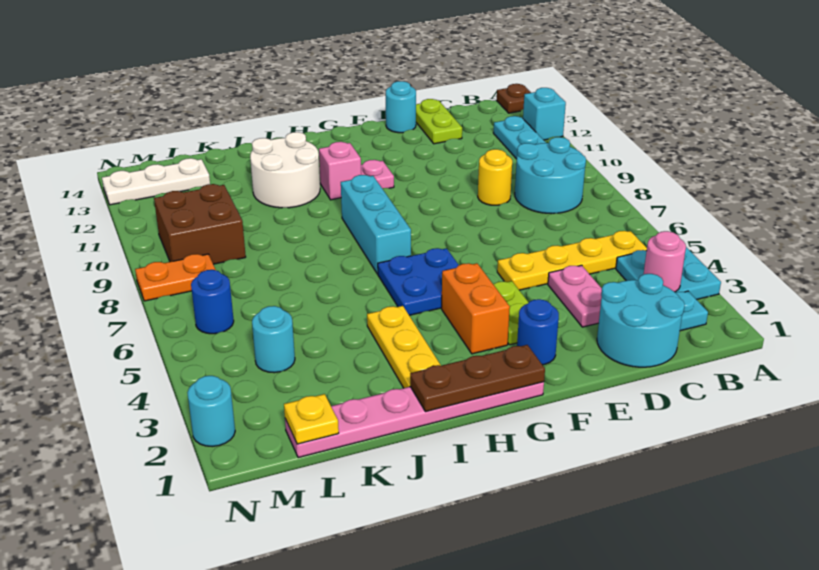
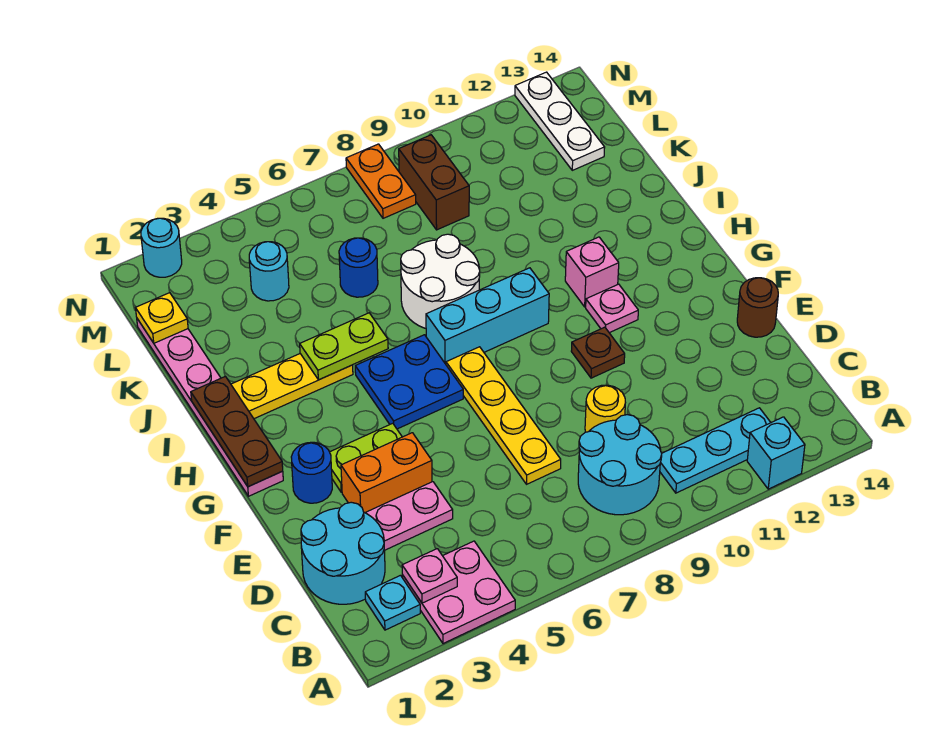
cyan plate A3:B4 level 1 -> pink plate A3:B4 level 1
brown plate A14 level 1 -> brown plate F10 level 1
pink round brick B3 level 2 -> pink plate B3 level 2
yellow plate B5:E5 level 1 -> yellow plate D7:G7 level 1
lime plate D13:D14 level 1 -> lime plate I4:I5 level 2
cyan round brick E14 level 1 -> brown round brick E14 level 1
orange brick G3:G4 level 1 -> orange brick E3:E4 level 1
white round brick I11:J12 level 1 -> white round brick I7:J8 level 1
brown brick L9:M10 level 1 -> brown brick L9:M9 level 1
blue round brick M6 level 1 -> blue round brick K6 level 1

